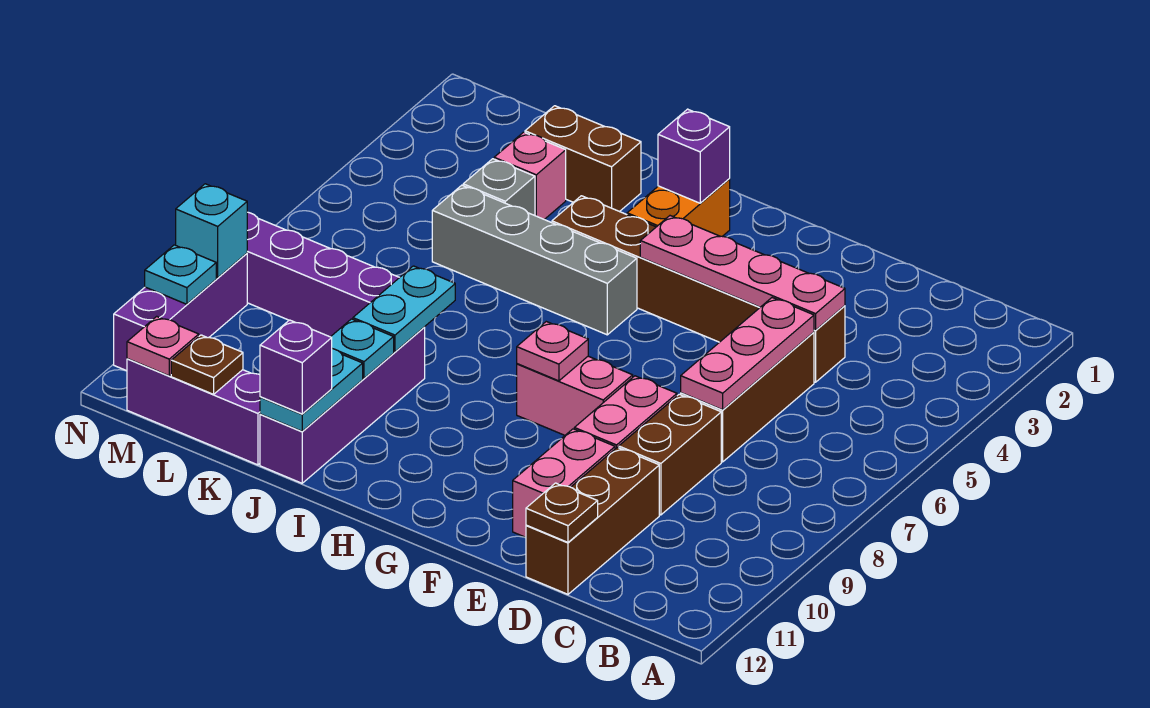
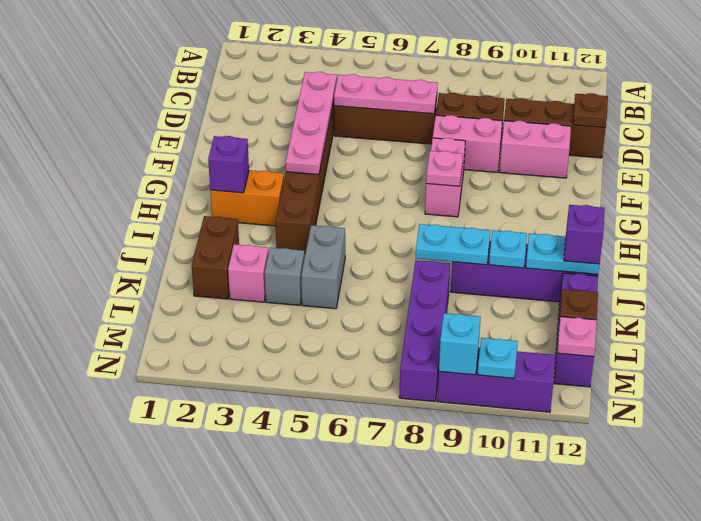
grey brick H5:K5 level 1 -> grey brick J5:K5 level 1

